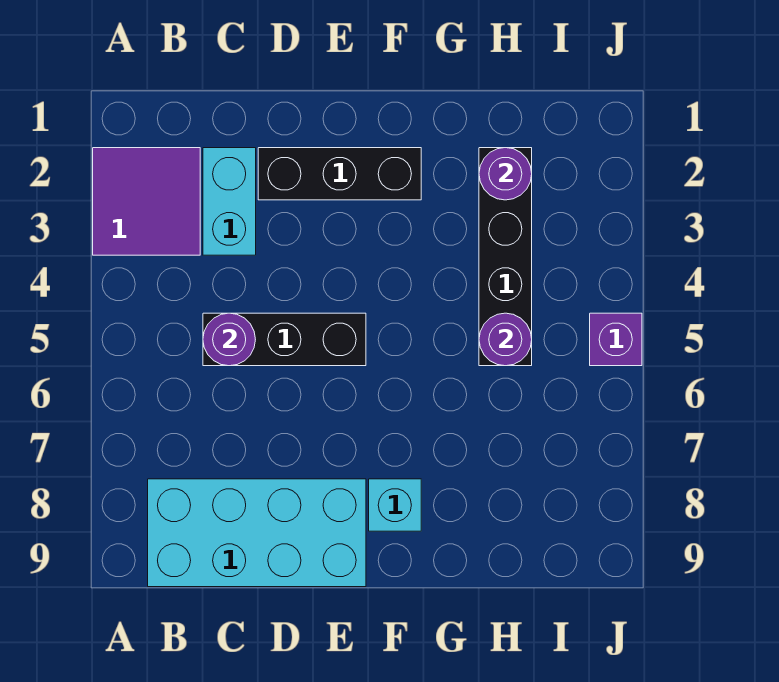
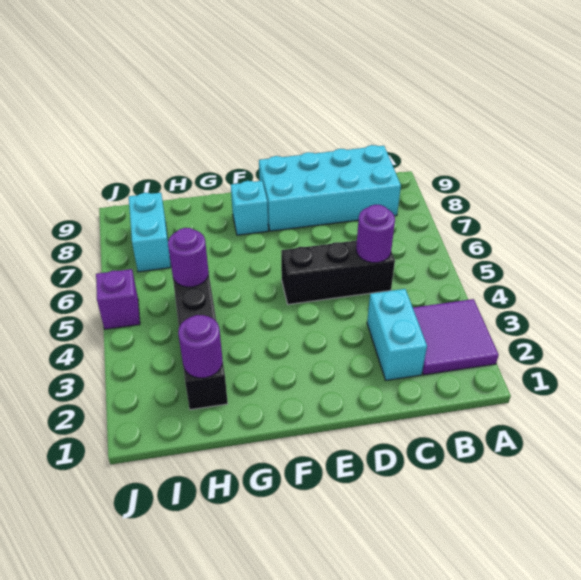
black brick D2:F2 level 1 -> none
none -> cyan brick I7:I8 level 1

